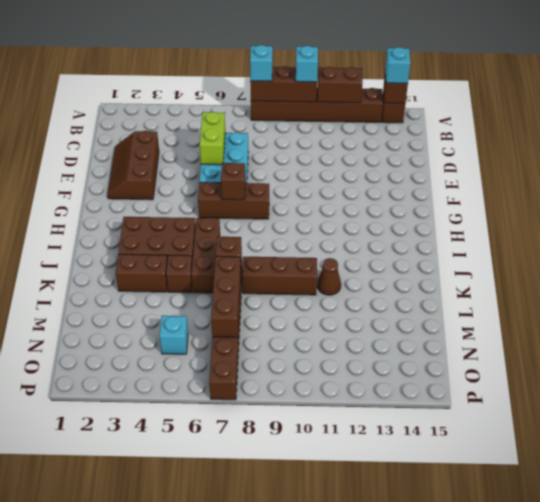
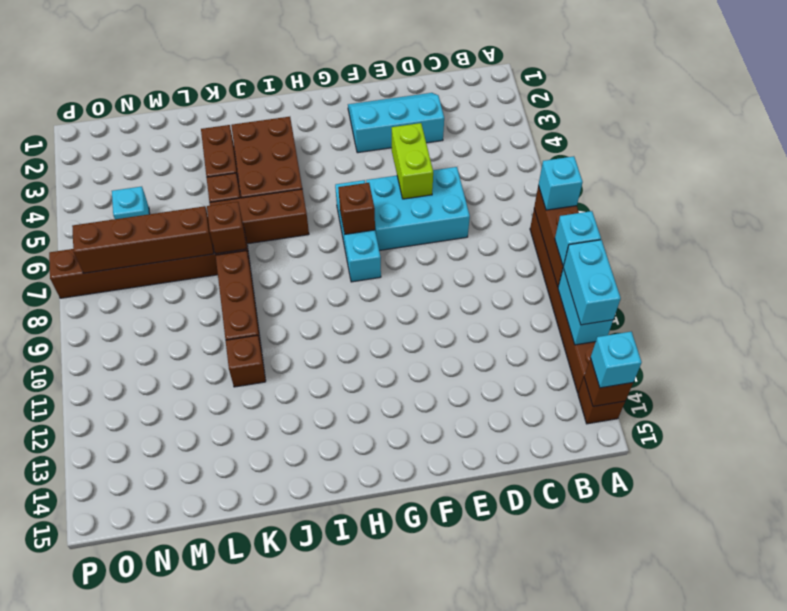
brown brick A11:A12 level 2 -> cyan brick A11:A12 level 2
none -> cyan brick A11:A12 level 3
brown slope D2:F3 level 1 top 3 -> cyan slope D2:F3 level 1 top 3
lime brick D6:E6 level 2 -> lime brick E5:E6 level 2
brown brick G6:G8 level 1 -> cyan brick G6:G8 level 1
brown cone K11 level 1 -> brown brick K11 level 1
brown brick L7:N7 level 2 -> brown brick L7:O7 level 2

